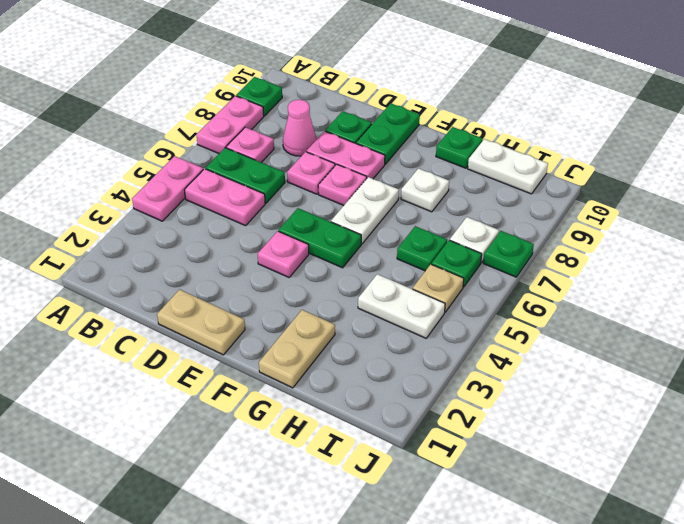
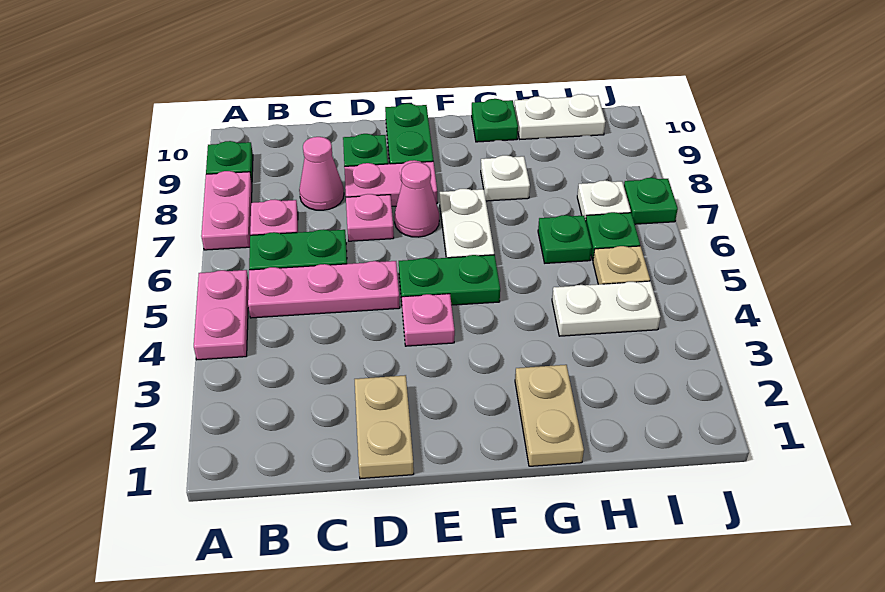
pink plate B5:C5 level 1 -> pink plate B5:D5 level 1
tan plate D1:E1 level 1 -> tan plate D1:D2 level 1
pink plate E7 level 1 -> pink cone E7 level 1

